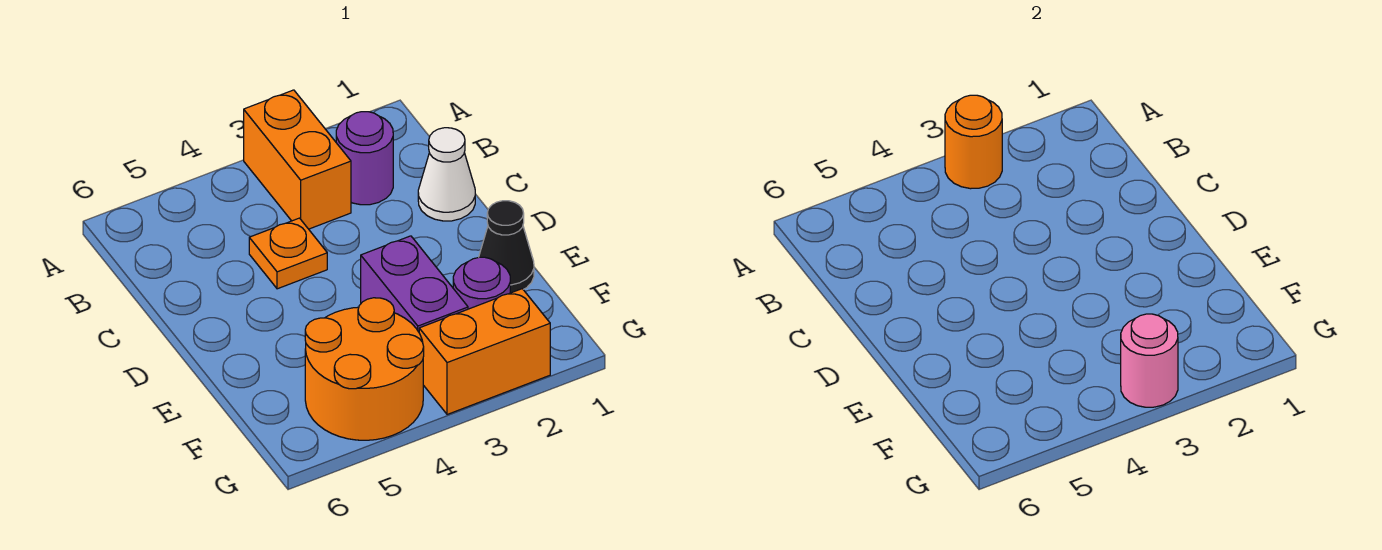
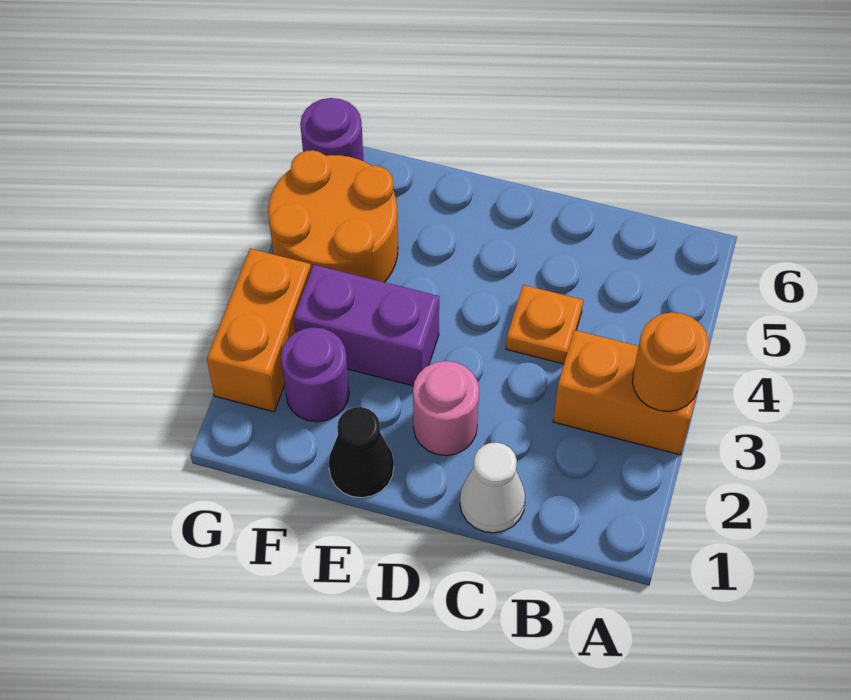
purple round brick B2 level 1 -> purple round brick G6 level 1
pink round brick G3 level 2 -> pink round brick D2 level 1

